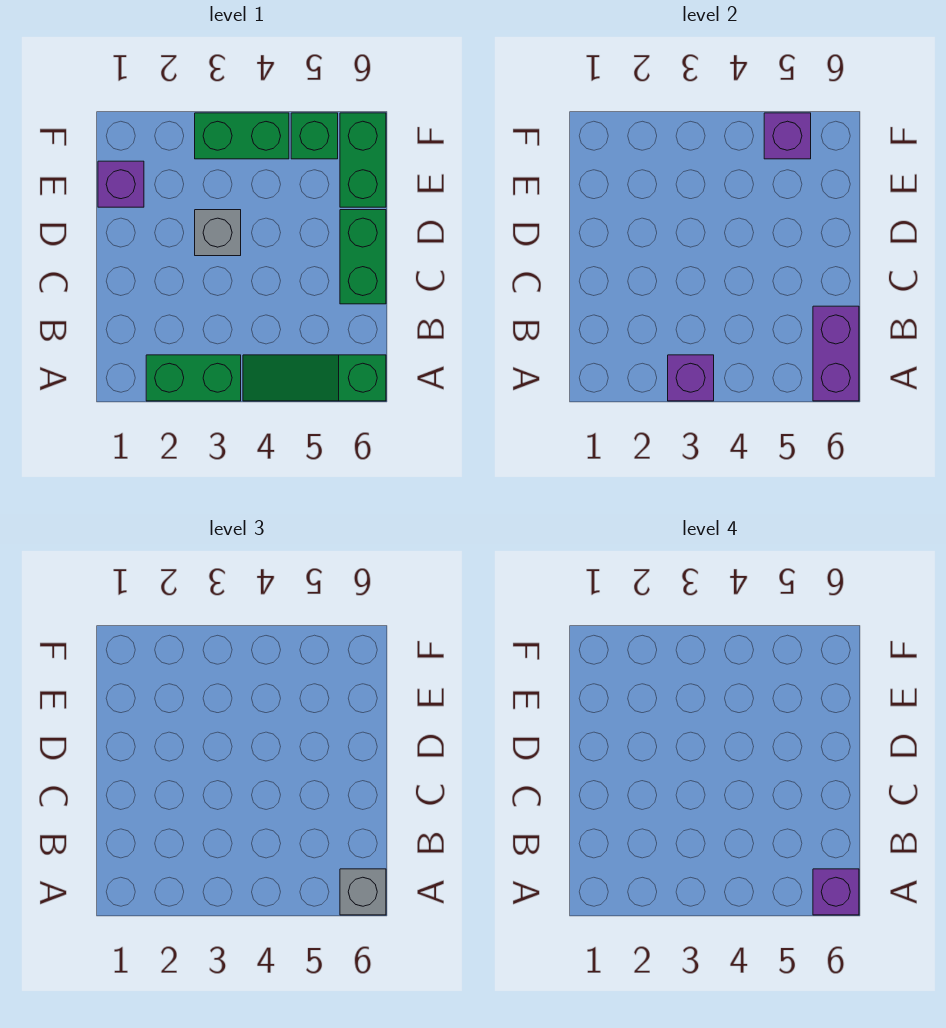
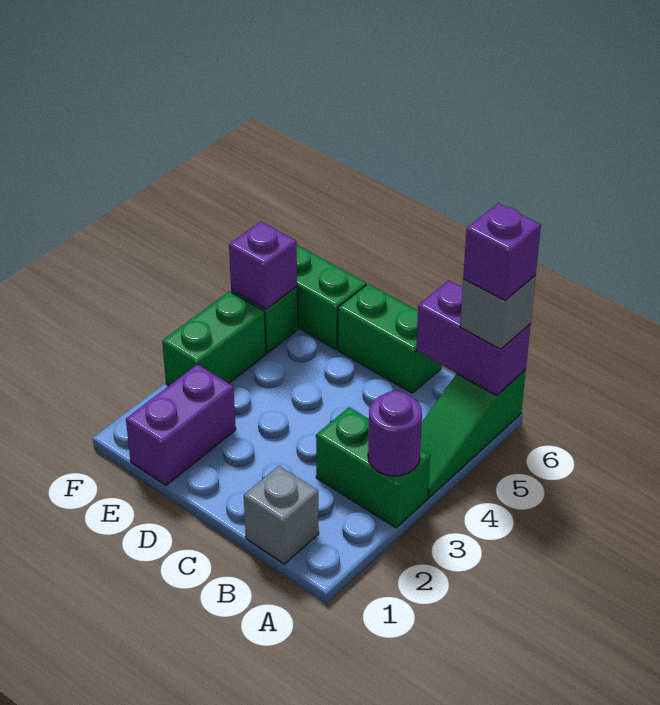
green brick A2:A3 level 1 -> green brick A3:B3 level 1
purple brick A3 level 2 -> purple round brick A3 level 2
grey brick D3 level 1 -> grey brick B1 level 1
purple brick E1 level 1 -> purple brick E1:E2 level 1

